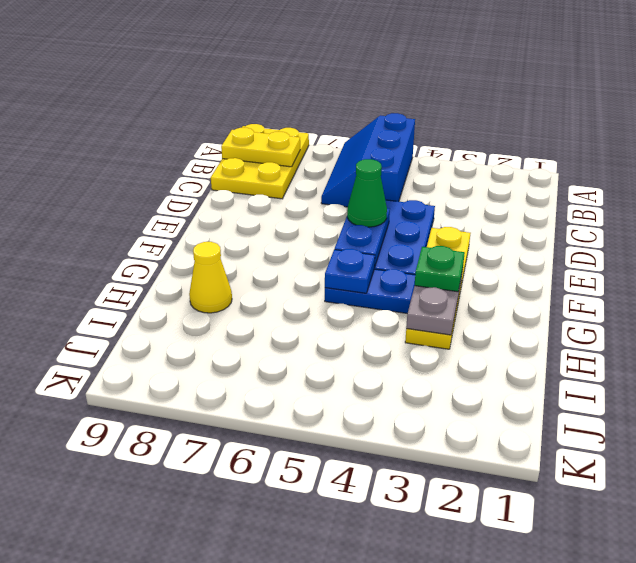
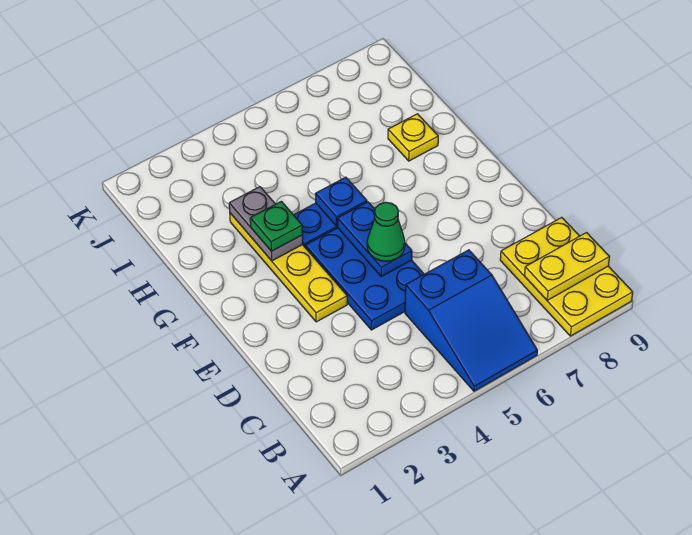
blue slope A5:C6 level 1 top 5 -> blue slope A5:C6 level 1 top C
yellow cone H8 level 1 -> yellow plate H8 level 1

